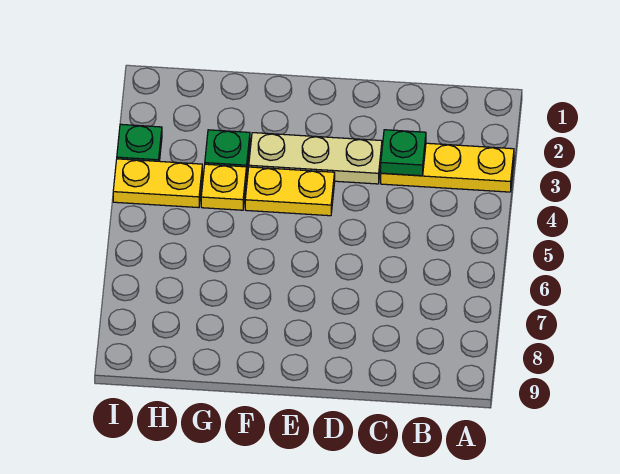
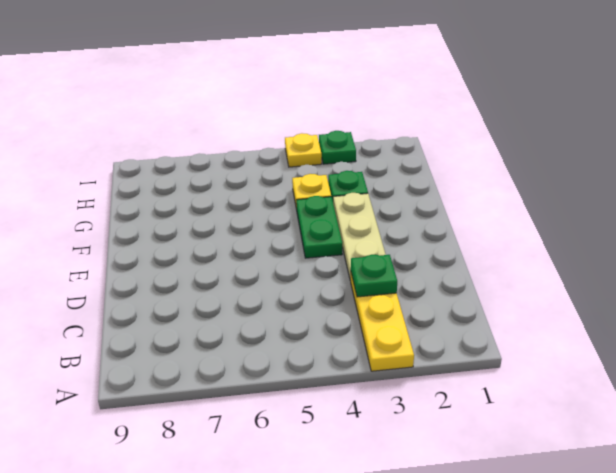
yellow plate E4:F4 level 1 -> green plate E4:F4 level 1
yellow plate H4:I4 level 1 -> yellow plate I4 level 1

